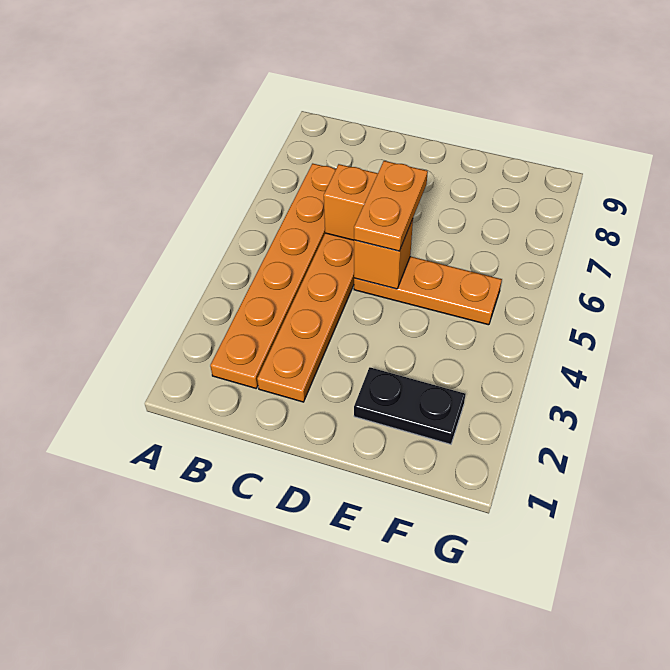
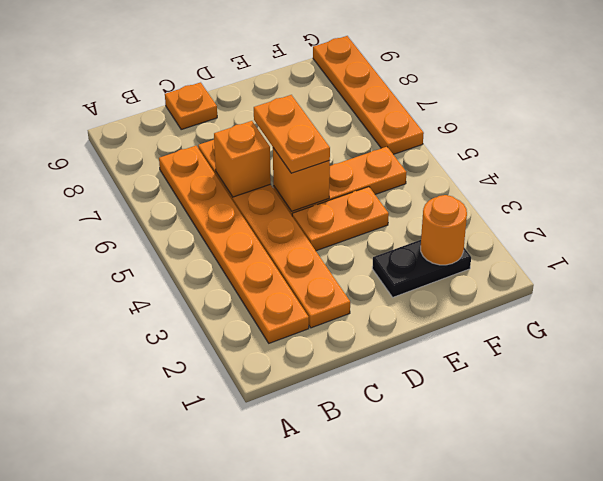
none -> orange plate C9 level 1
none -> orange plate D4:E4 level 1
none -> orange round brick F2 level 2
none -> orange plate G6:G9 level 1

